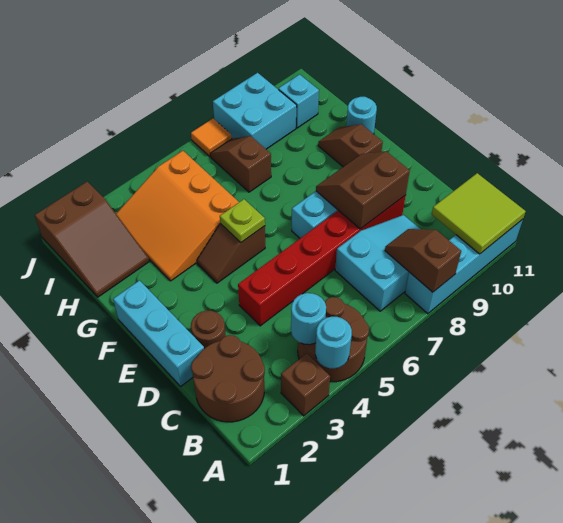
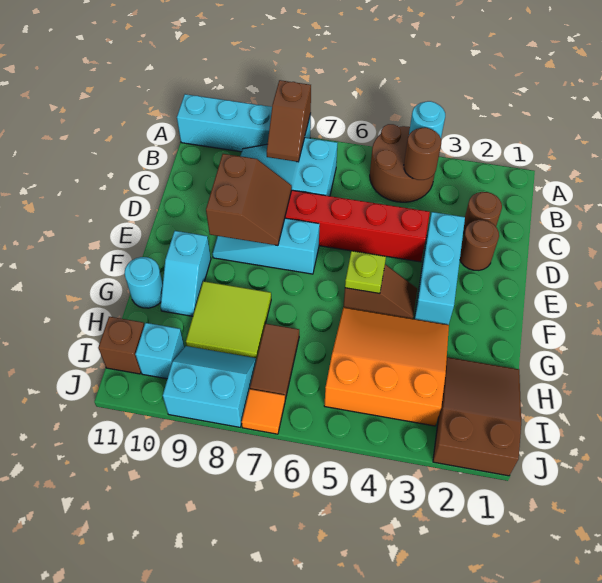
brown brick A3 level 1 -> brown brick I11 level 1
lime tile A10:B11 level 2 -> lime tile G8:H9 level 1
brown round brick B1:C2 level 1 -> brown round brick C2 level 1
cyan round brick B4 level 2 -> brown round brick B4 level 2
cyan brick D1:F1 level 1 -> cyan brick D3:F3 level 1
brown slope D8:E9 level 2 top D -> brown slope D8:E9 level 2 top 9
brown slope F10:G10 level 1 top F -> cyan slope F10:G10 level 1 top F
orange slope G3:I5 level 1 top 5 -> orange slope G3:I5 level 1 top I
brown slope H7:I7 level 1 top H -> brown tile H7:I7 level 1
cyan brick I8:J9 level 1 -> cyan slope I8:J9 level 1 top J

